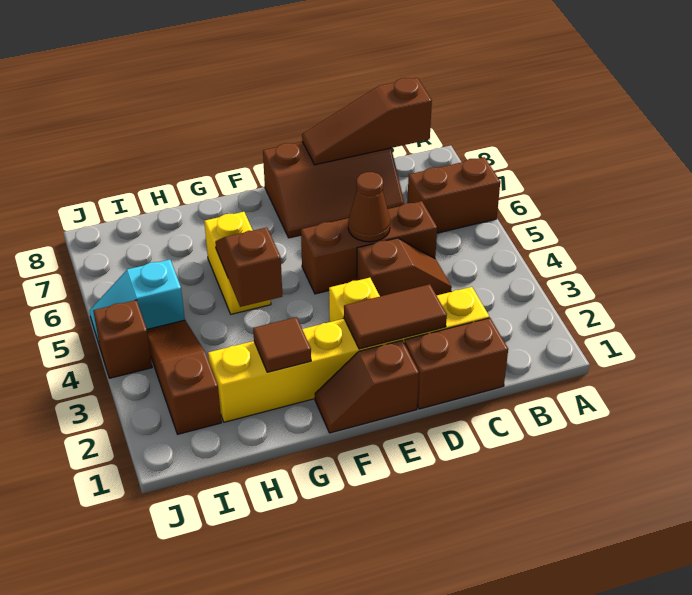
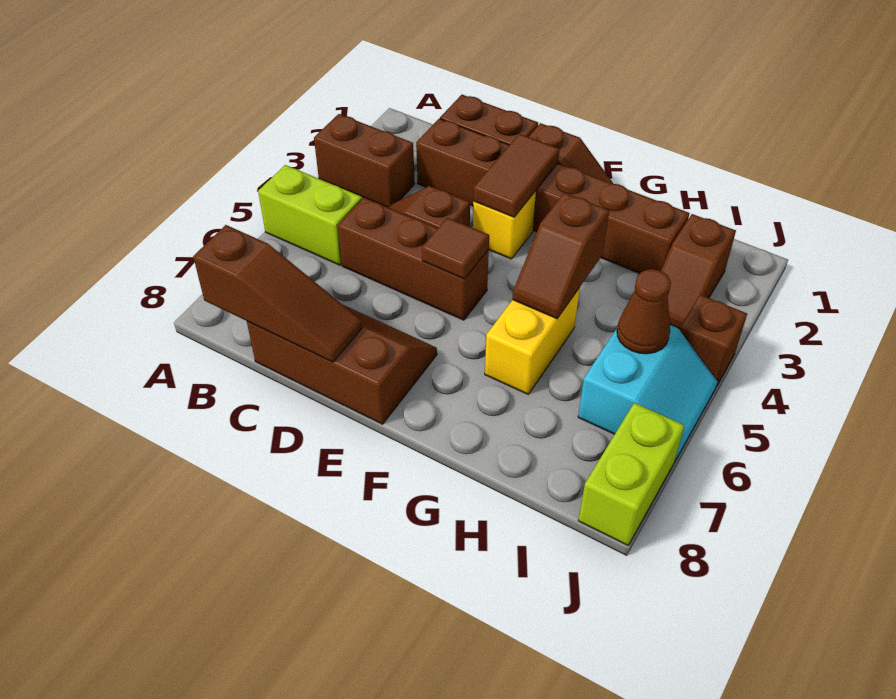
none -> lime brick A5:B5 level 1
brown brick A6:B6 level 1 -> brown brick A3:B3 level 1
yellow brick C2:H2 level 1 -> brown brick C2:H2 level 1
brown tile D2:E2 level 2 -> brown tile E2:E3 level 2
brown cone D5 level 2 -> brown cone I5 level 2
brown tile G2 level 2 -> brown tile E5 level 2
brown slope I2:I4 level 1 top 2 -> brown slope I2:I3 level 1 top 2
cyan slope I5:J5 level 1 top I -> cyan slope I5:J6 level 1 top I
none -> lime brick J7:J8 level 1

